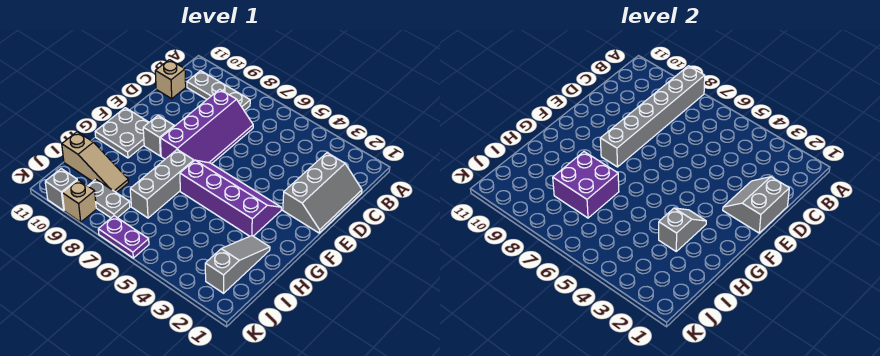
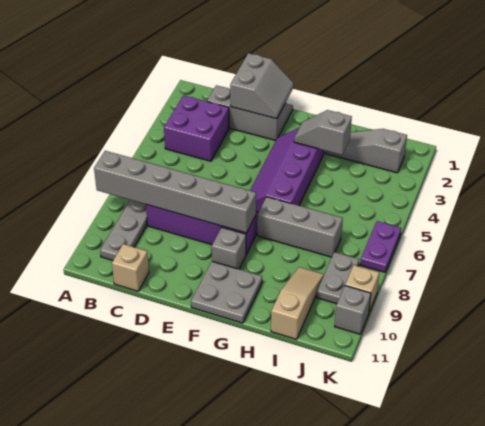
grey slope D1:E2 level 2 top 1 -> grey slope D1:E2 level 2 top D
purple brick H7:I8 level 2 -> purple brick B3:C4 level 1

